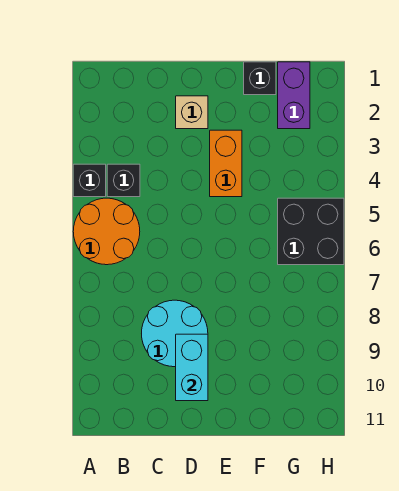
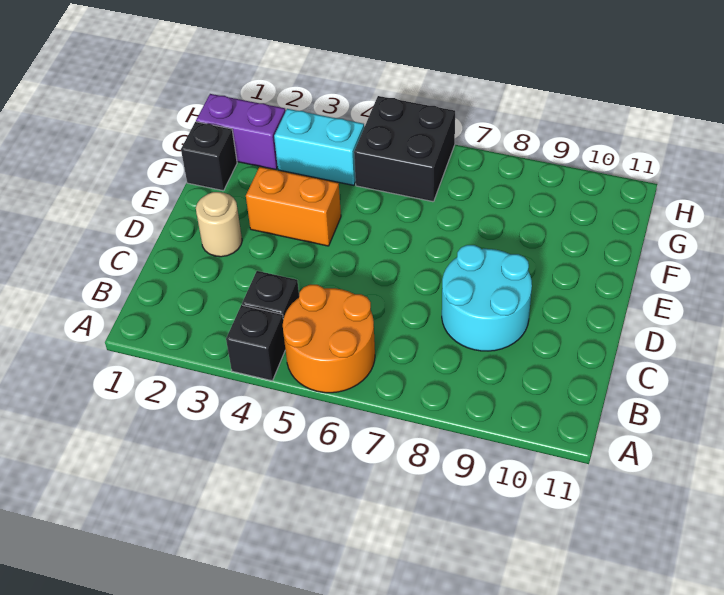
tan brick D2 level 1 -> tan round brick D2 level 1
cyan brick D9:D10 level 2 -> cyan brick G3:G4 level 1

